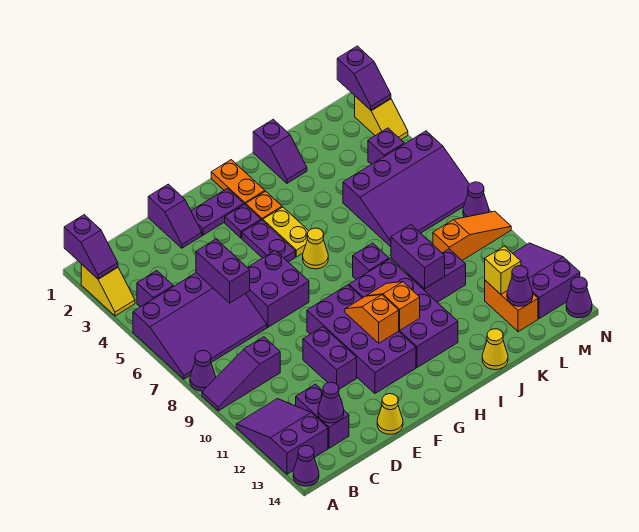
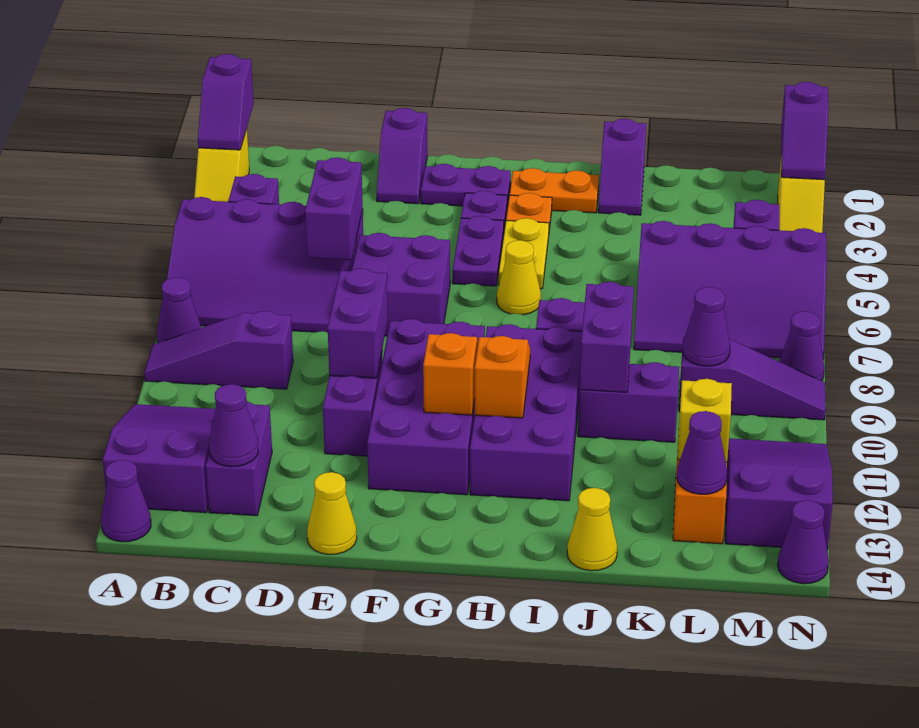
none -> purple brick E9:E10 level 2
orange plate H1:H2 level 1 -> orange plate H2:I2 level 1
orange slope L9:N9 level 1 top L -> purple slope L9:N9 level 1 top L
none -> purple cone L9 level 2

